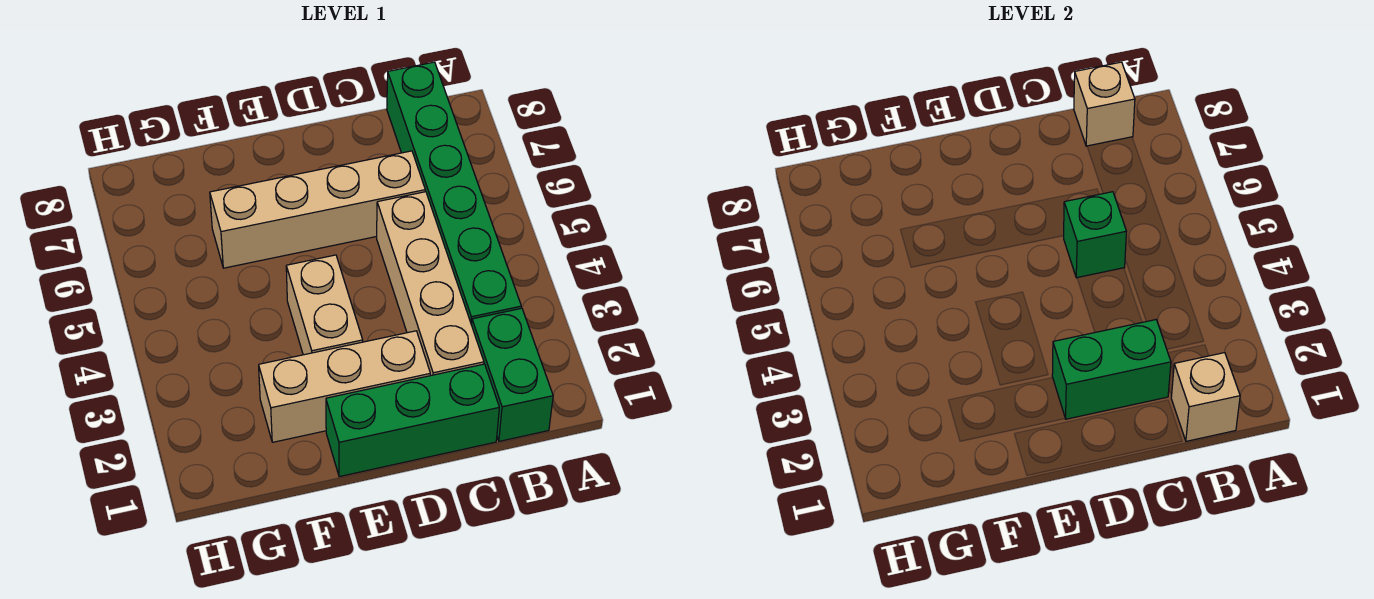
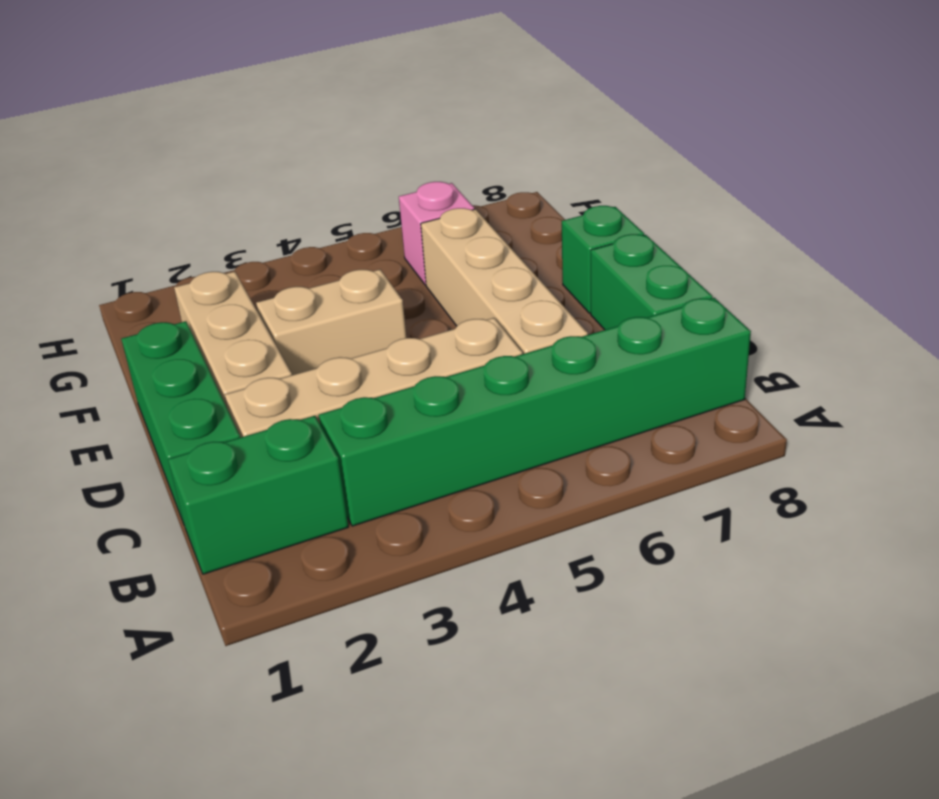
tan brick B1 level 2 -> none
tan brick B8 level 2 -> none
green brick C2:D2 level 2 -> green brick C8:D8 level 1
green brick C5 level 2 -> green brick E8 level 1
none -> pink brick G6 level 1

